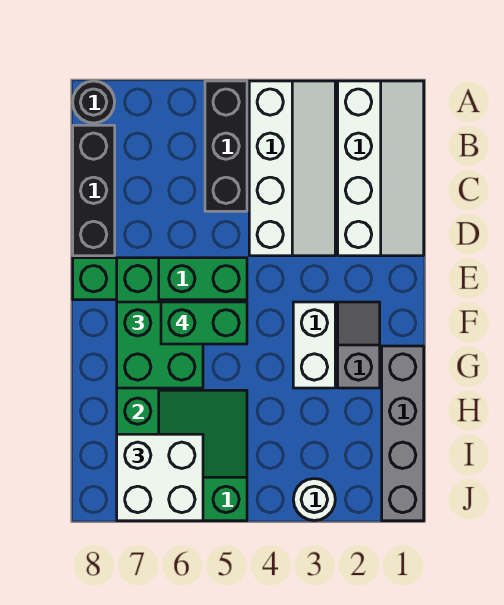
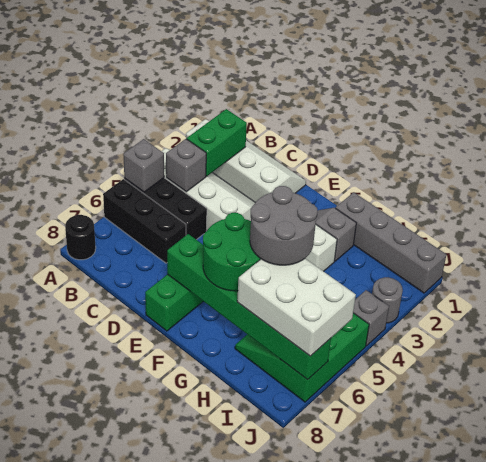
none -> grey brick A5 level 2
none -> grey brick B4 level 2
black brick B8:D8 level 1 -> black brick A6:C6 level 1
green brick F5:F6 level 4 -> green brick B2:B3 level 2
green brick F6:G7 level 3 -> green round brick F6:G7 level 3
none -> grey round brick G5:H6 level 4
white brick I6:J7 level 3 -> white brick H6:J7 level 3
white round brick J3 level 1 -> grey round brick J3 level 1
none -> grey brick J4 level 1

